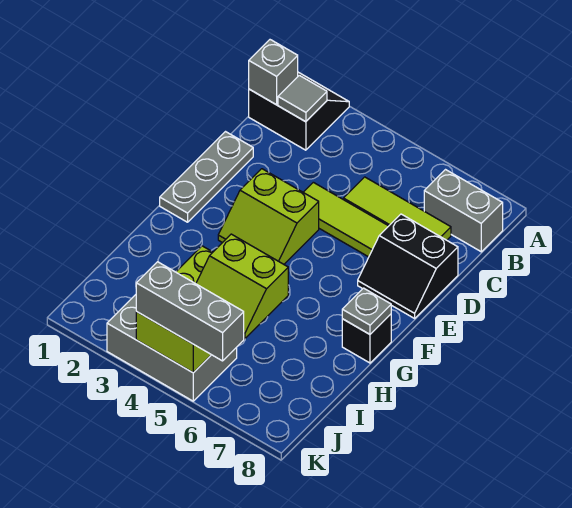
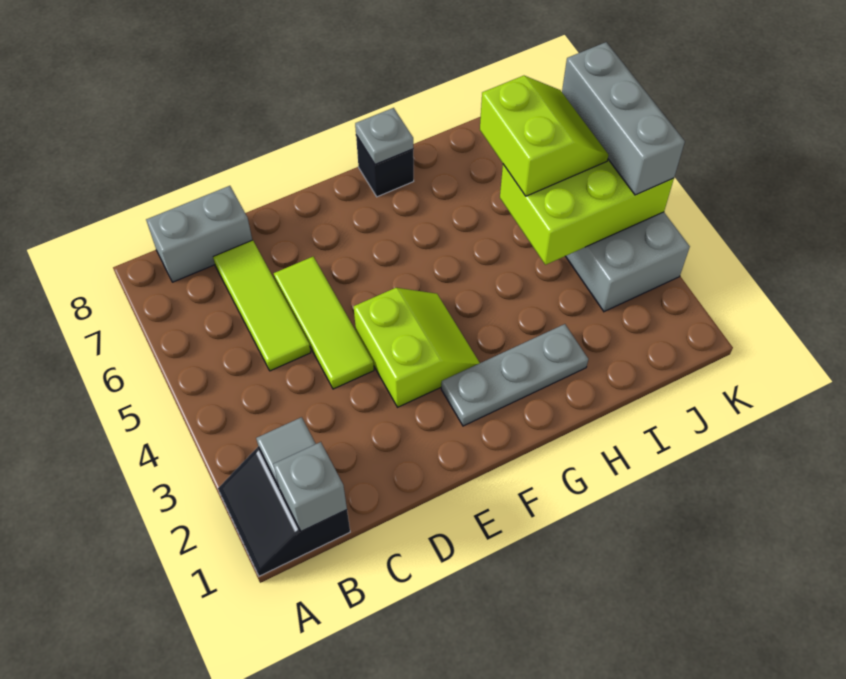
grey brick B7:B8 level 1 -> grey brick B8:C8 level 1
grey plate D1:F1 level 1 -> grey plate F2:H2 level 1
black slope D7:E8 level 1 top D -> none

